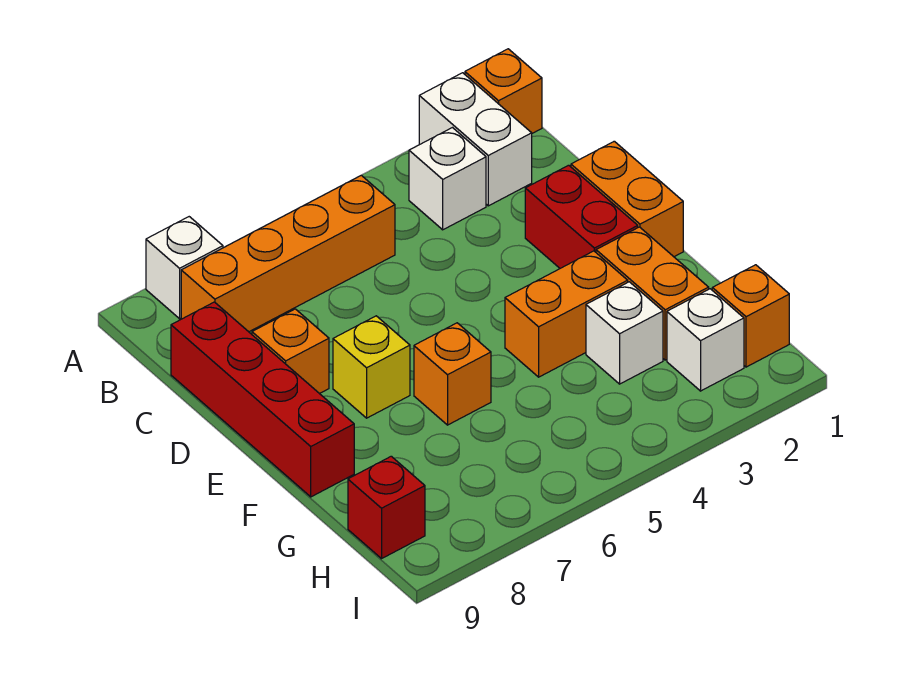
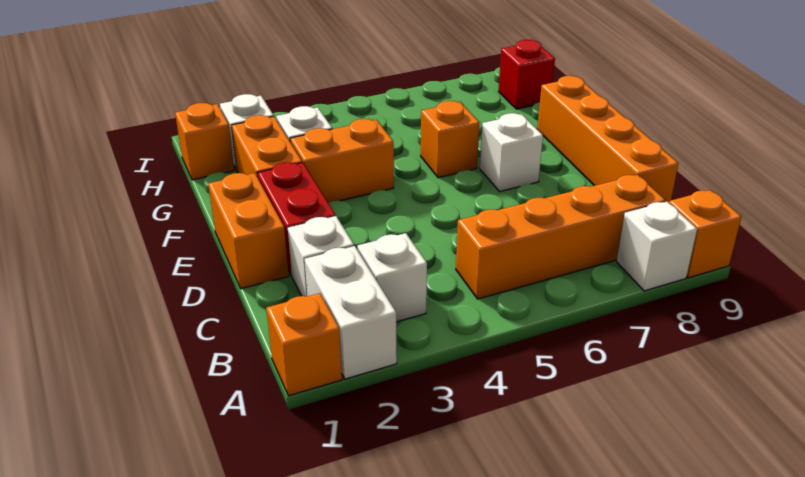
none -> white brick C2 level 1
red brick C9:F9 level 1 -> orange brick C9:F9 level 1
orange brick D8 level 1 -> orange brick A9 level 1
yellow brick E7 level 1 -> white brick E7 level 1

